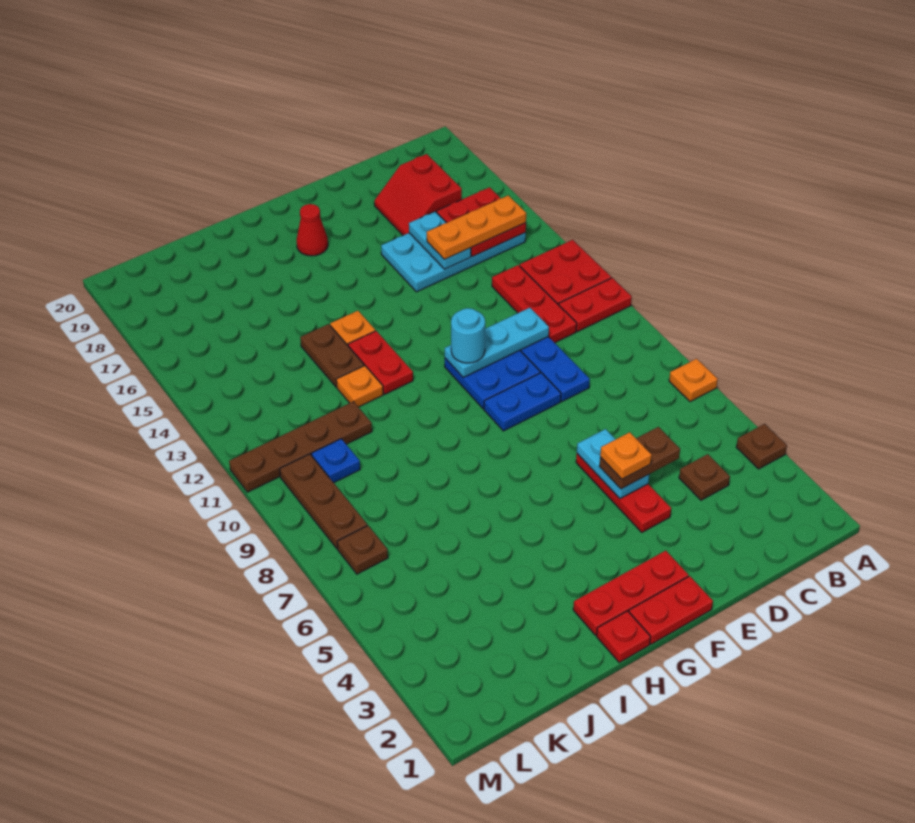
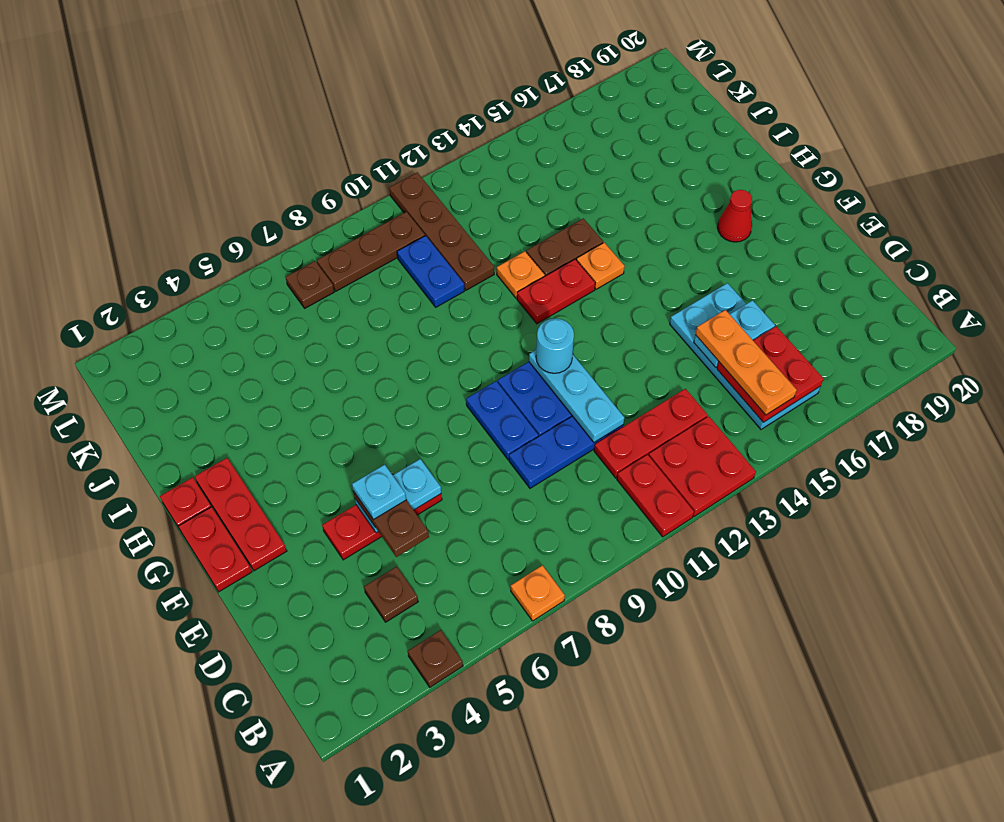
red slope C17:D18 level 1 top C -> none
orange plate E5 level 4 -> cyan plate E5 level 4
blue plate K10 level 1 -> blue plate J10:K10 level 1

